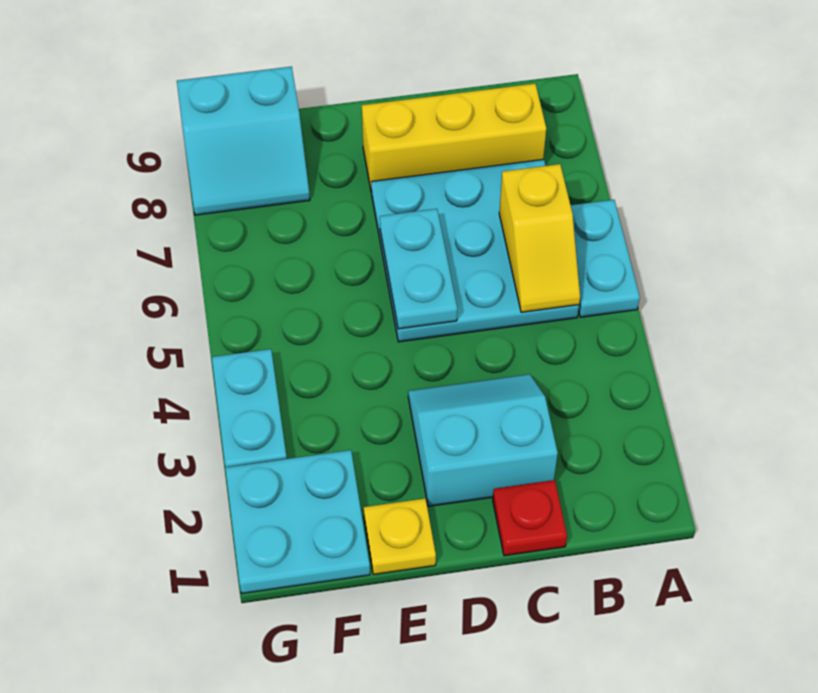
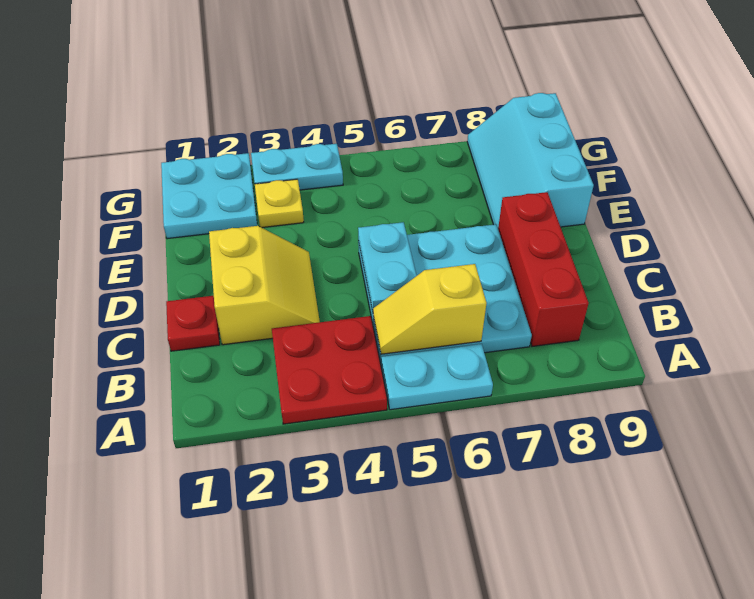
none -> red plate A3:B4 level 1
yellow brick B8:D8 level 1 -> red brick B8:D8 level 1
cyan slope C2:D3 level 1 top 2 -> yellow slope C2:D3 level 1 top 2
cyan plate D5:D6 level 2 -> cyan plate C5:D5 level 2
yellow plate E1 level 1 -> yellow plate F3 level 1
cyan slope F8:G9 level 1 top 9 -> cyan slope E8:G9 level 1 top 9

